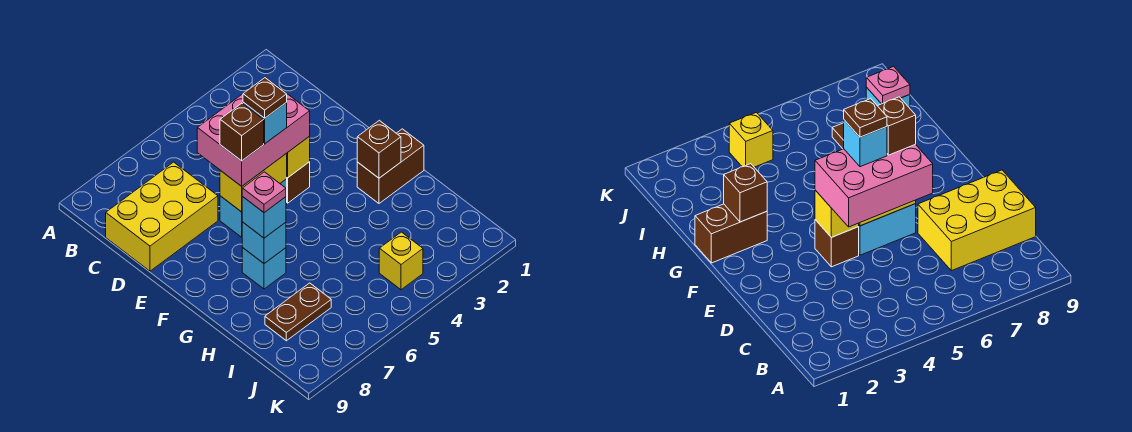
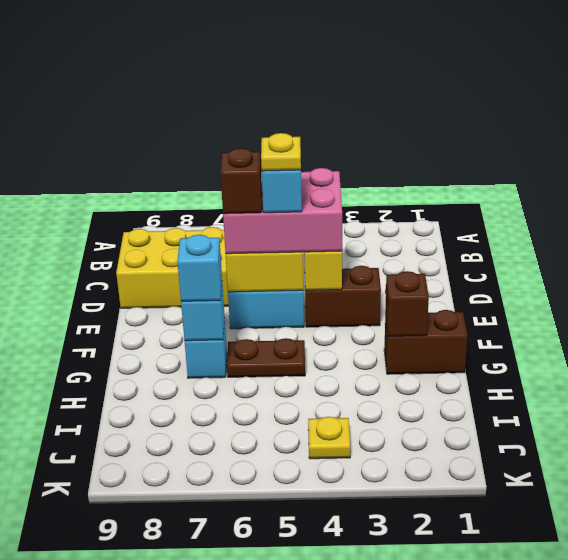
brown brick E4 level 1 -> brown brick E3:E4 level 1
brown plate E5 level 5 -> yellow plate E5 level 5
pink plate G7 level 4 -> none
brown plate I7:I8 level 1 -> brown plate G5:G6 level 1
yellow brick J4 level 1 -> yellow plate J4 level 1

